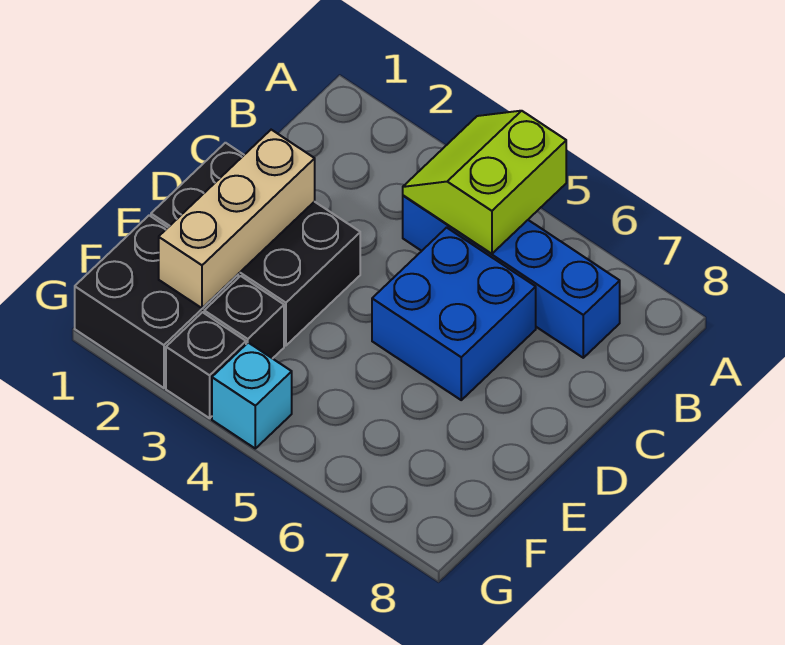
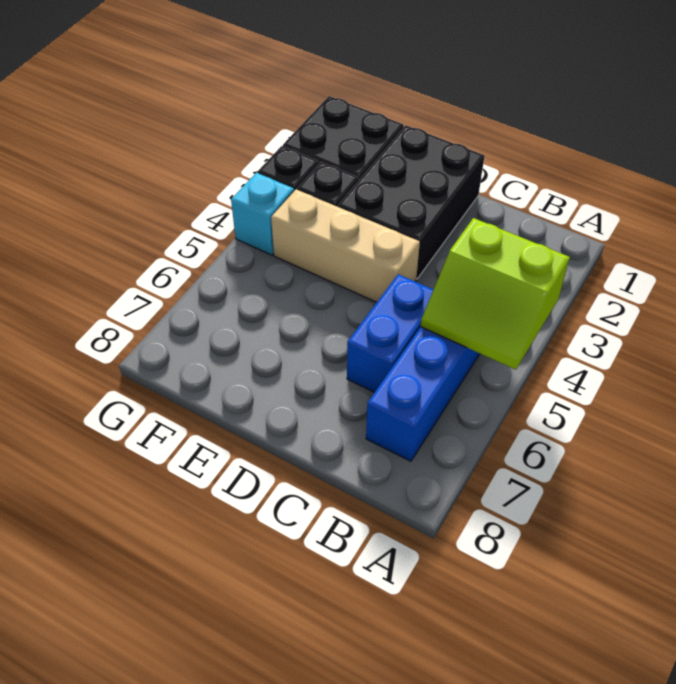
lime slope A4:B5 level 2 top 5 -> lime slope A4:B5 level 2 top 4
blue brick C5:D6 level 1 -> blue brick C5:C6 level 1
tan brick D2:F2 level 2 -> tan brick D4:F4 level 1

